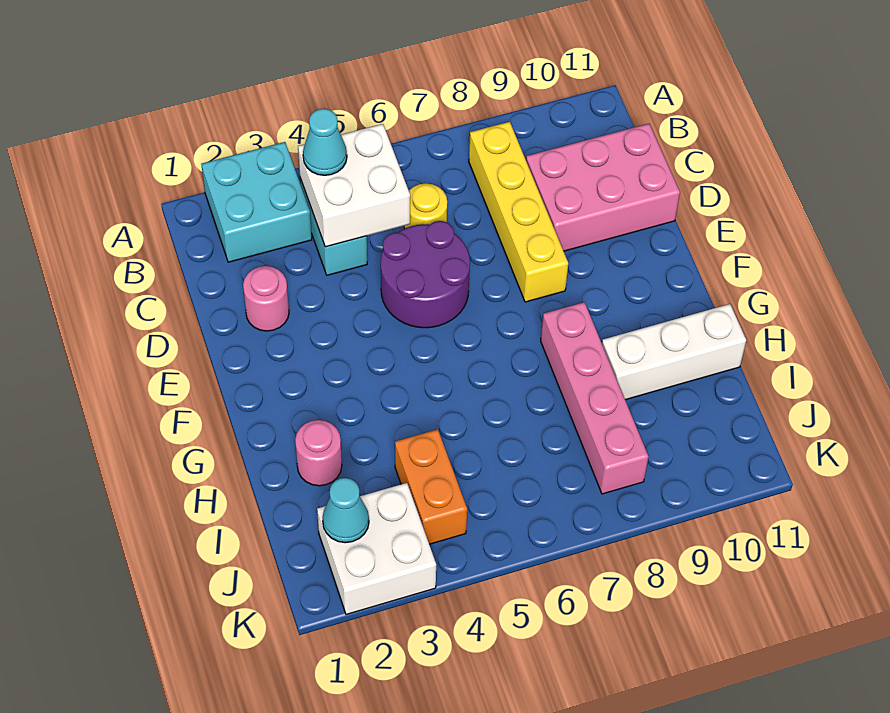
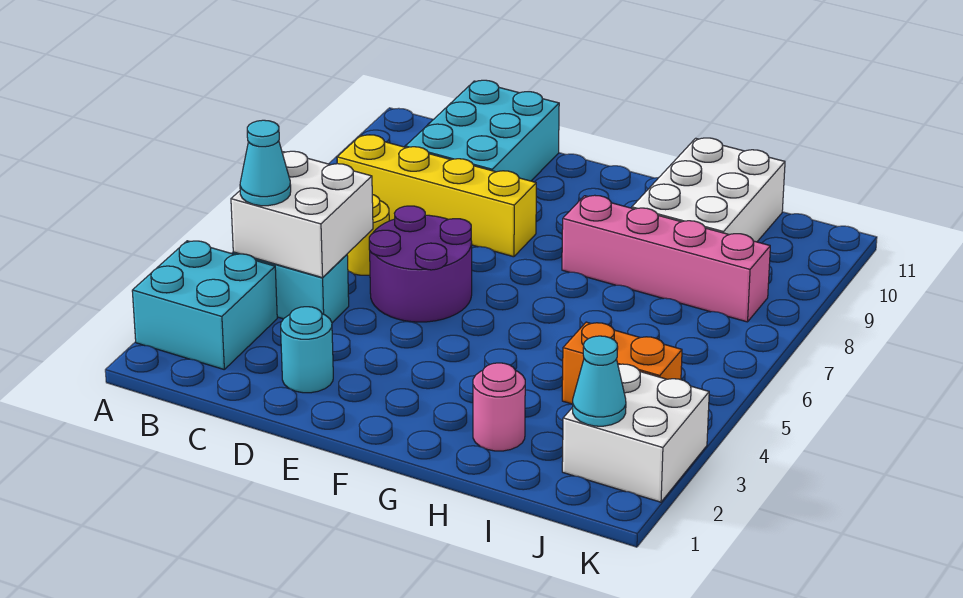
pink brick C9:D11 level 1 -> cyan brick C9:D11 level 1
pink round brick D2 level 1 -> cyan round brick D2 level 1
white brick H9:H11 level 1 -> white brick H9:I11 level 1

